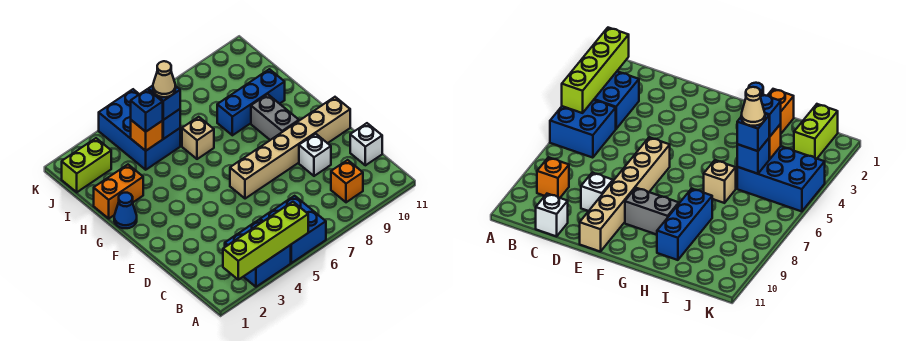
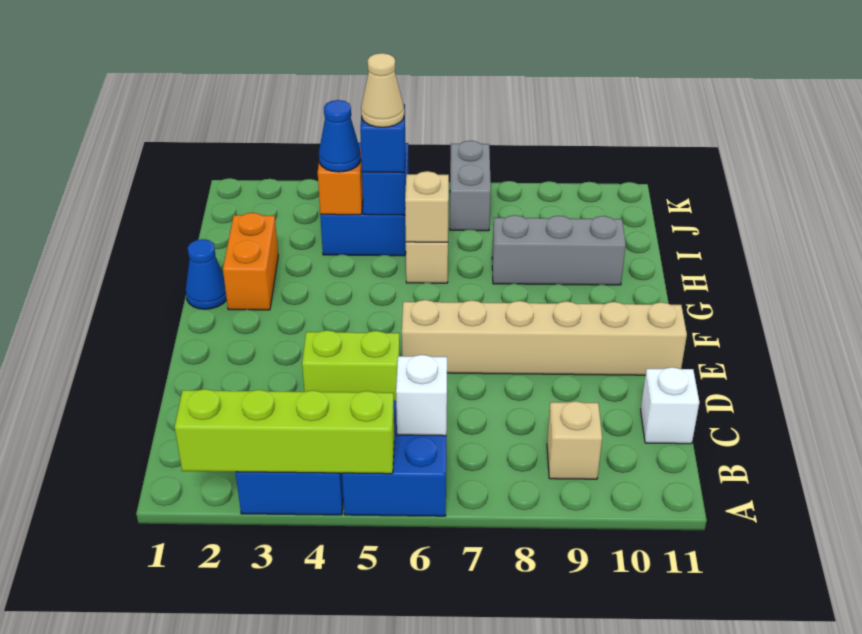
orange brick B9 level 1 -> tan brick B9 level 1
white brick D9 level 1 -> white brick B6 level 2
grey brick F9:G9 level 1 -> grey brick J7:K7 level 1
orange brick H1:H2 level 1 -> orange brick G2:H2 level 1
none -> tan brick H6 level 2
blue brick H8:H10 level 1 -> grey brick H8:H10 level 1
blue brick I4 level 3 -> blue cone I4 level 3
lime brick J1:J2 level 1 -> lime brick D4:D5 level 1

